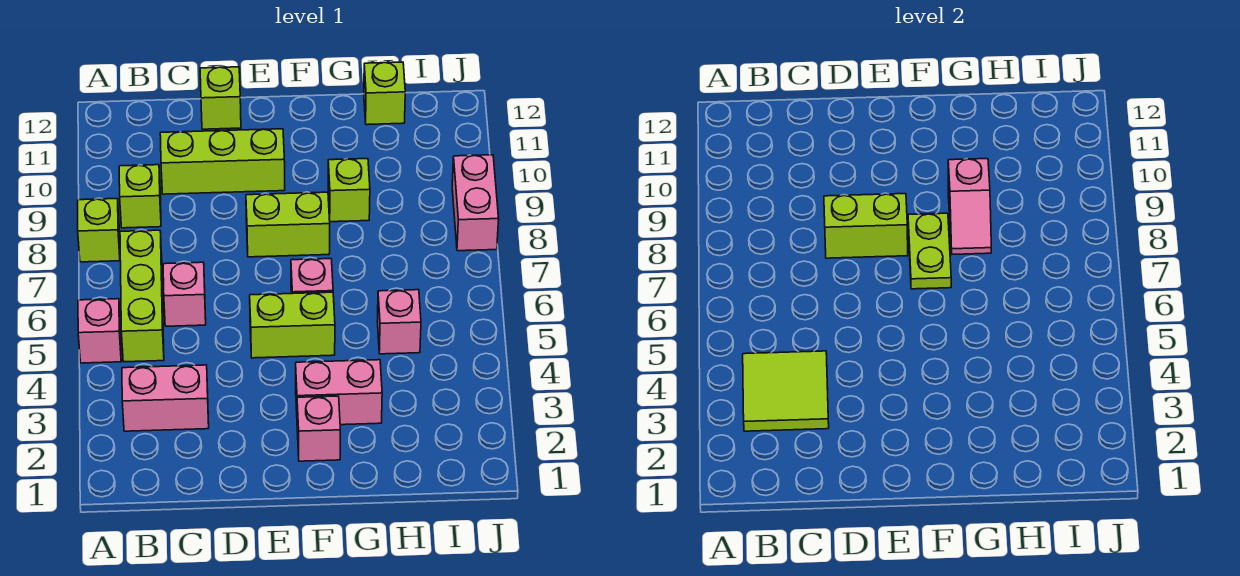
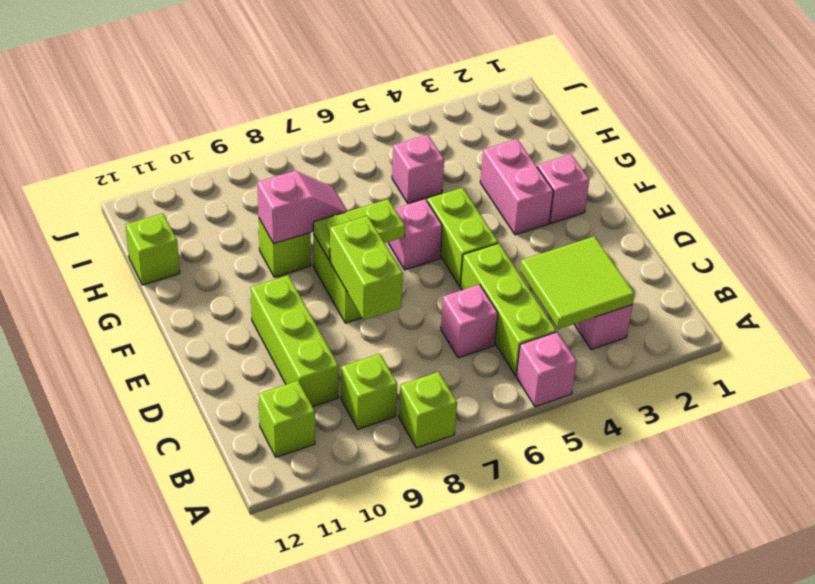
lime brick B5:B7 level 1 -> lime brick B5:D5 level 1
lime brick D12 level 1 -> lime brick B11 level 1
pink brick J8:J9 level 1 -> none

